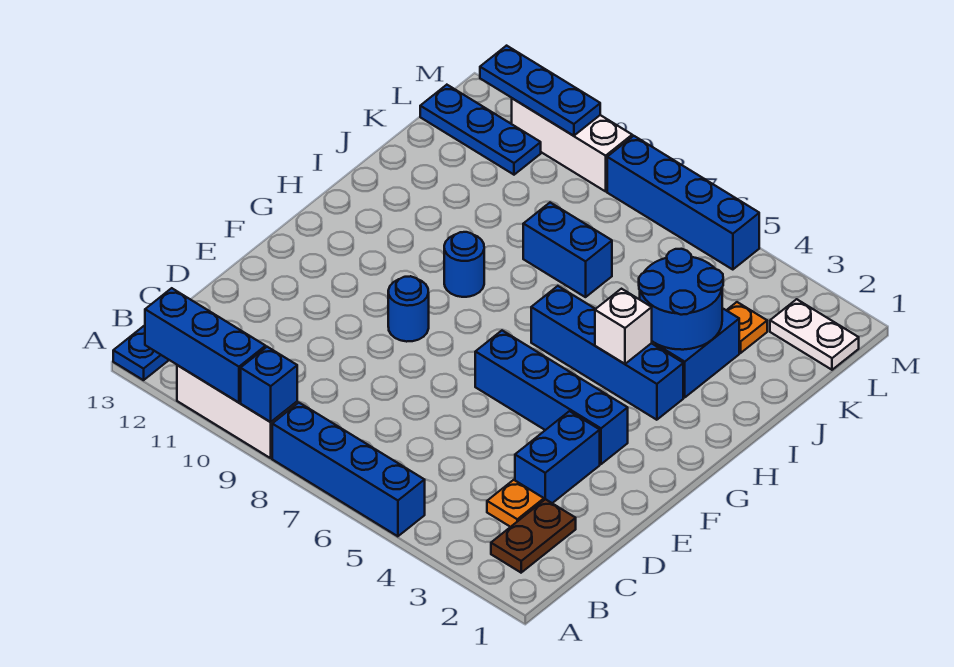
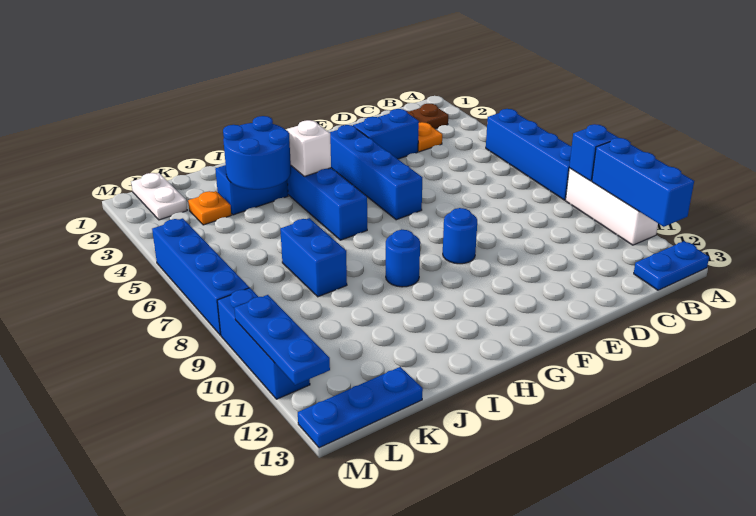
blue plate L11:L13 level 1 -> blue plate K13:M13 level 1
white brick M9:M11 level 1 -> blue brick M9:M11 level 1

